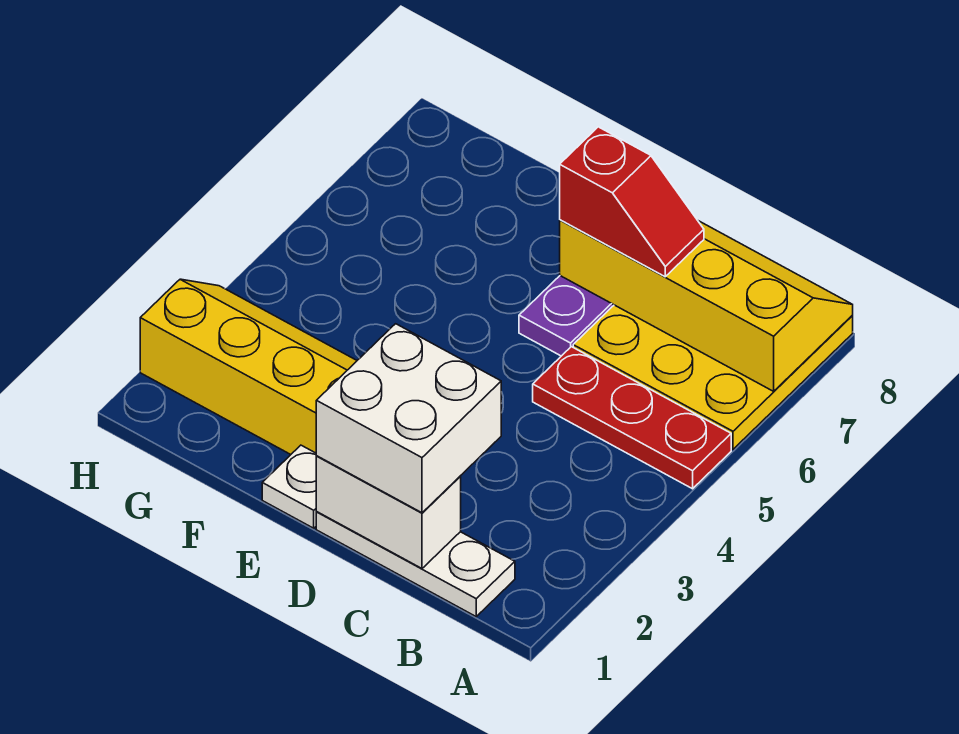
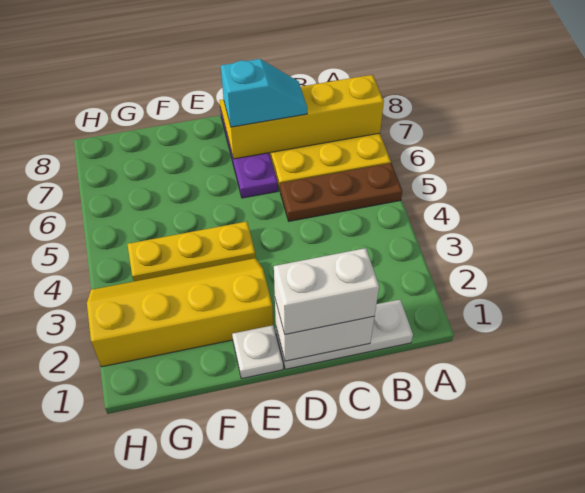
red plate A5:C5 level 1 -> brown plate A5:C5 level 1
white brick C1:D2 level 3 -> white brick C1:D1 level 3
red slope C7:D7 level 3 top D -> cyan slope C7:D7 level 3 top D
none -> yellow plate E4:G4 level 1

